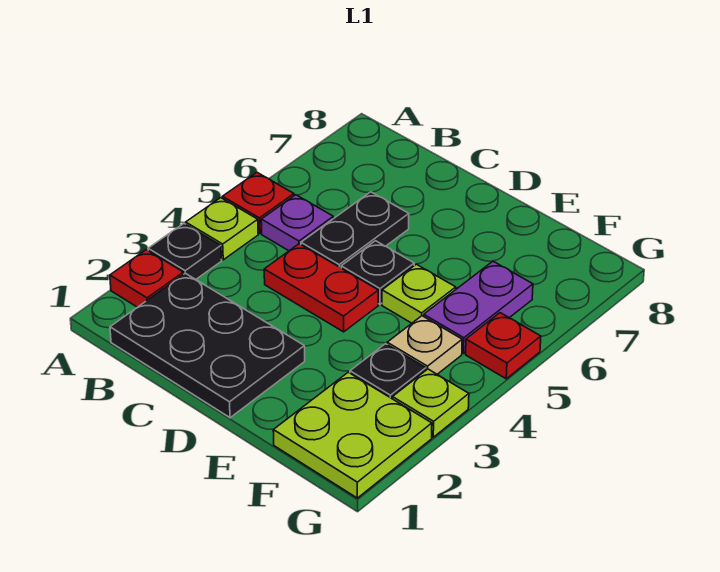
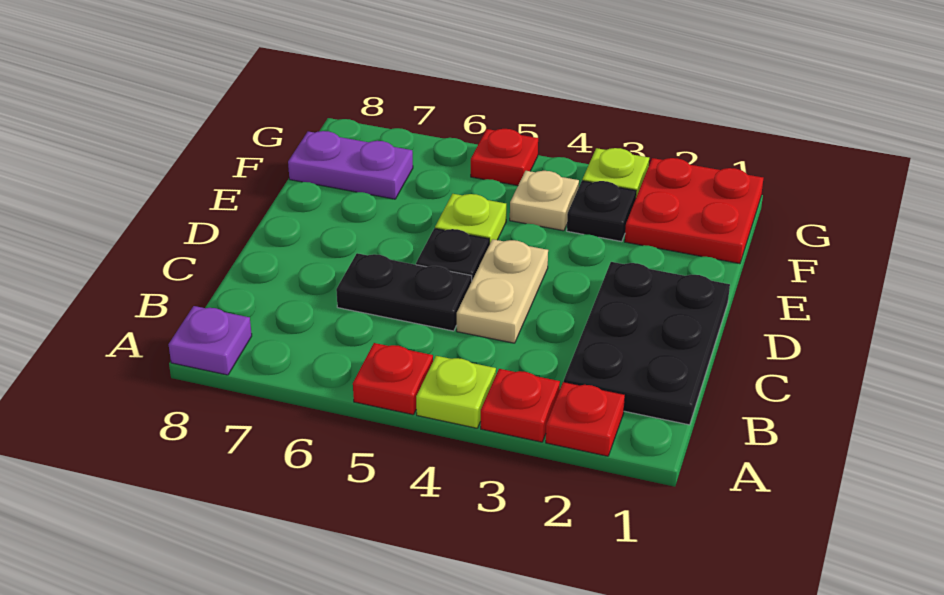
black plate A3 level 1 -> red plate A3 level 1
purple plate B5 level 1 -> purple plate A8 level 1
red plate C4:D4 level 1 -> tan plate C4:D4 level 1
lime plate F1:G2 level 1 -> red plate F1:G2 level 1
purple plate F5:F6 level 1 -> purple plate F7:F8 level 1

